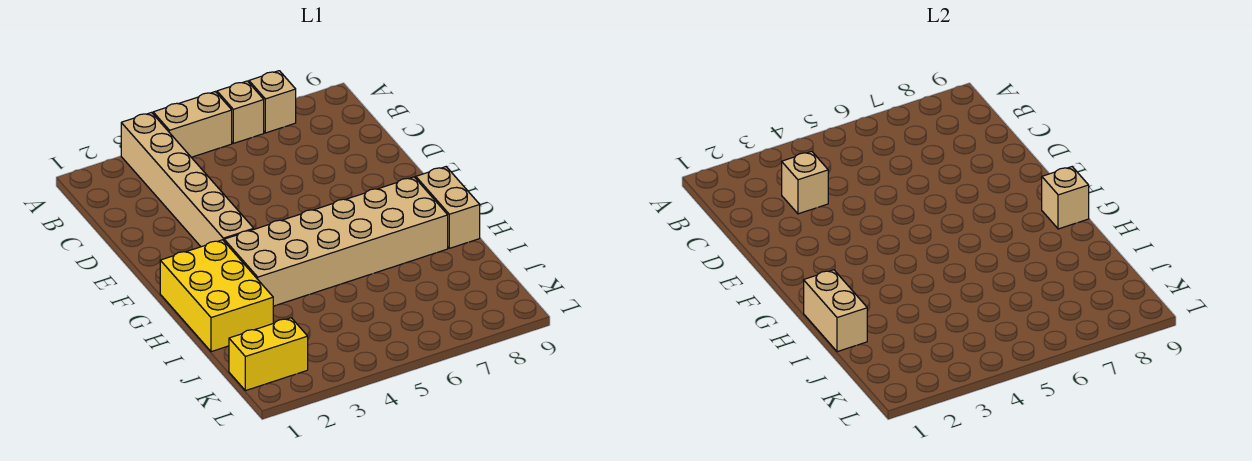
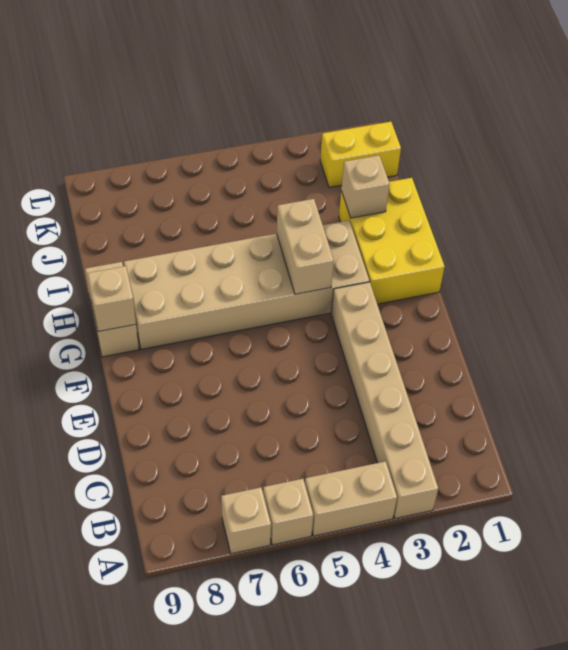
tan brick C3 level 2 -> tan brick I2 level 2
tan brick H1:I1 level 2 -> tan brick G4:H4 level 2

